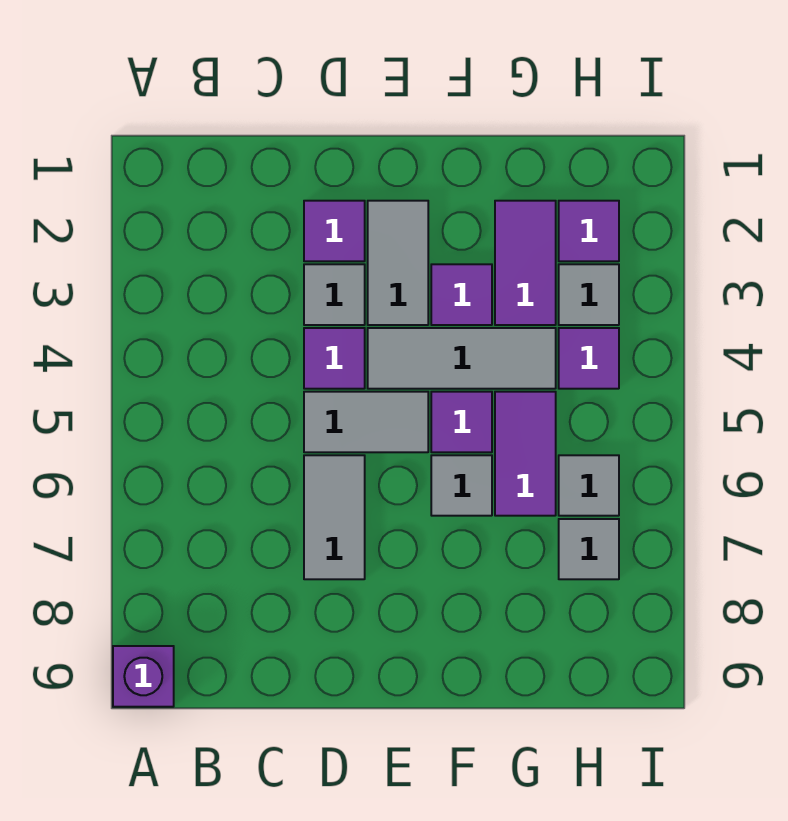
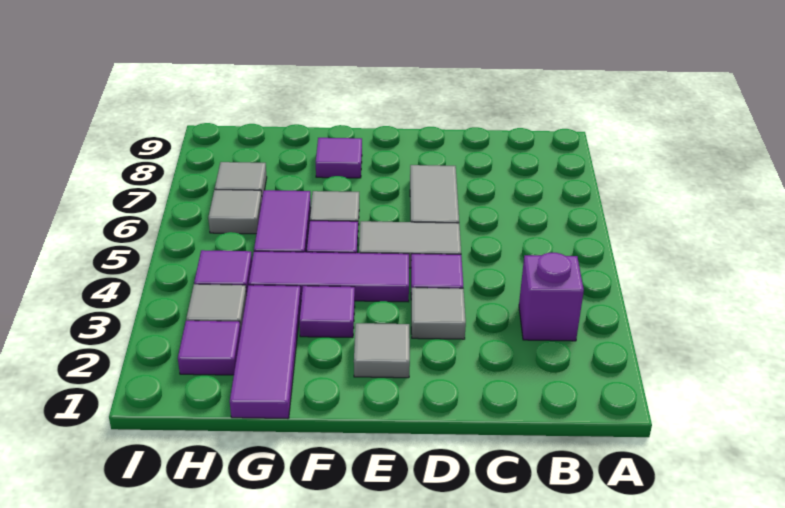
purple brick A9 level 1 -> purple brick B3 level 1
purple tile D2 level 1 -> purple tile F8 level 1
grey tile E2:E3 level 1 -> grey tile E2 level 1
grey tile E4:G4 level 1 -> purple tile E4:G4 level 1
purple tile G2:G3 level 1 -> purple tile G1:G3 level 1

